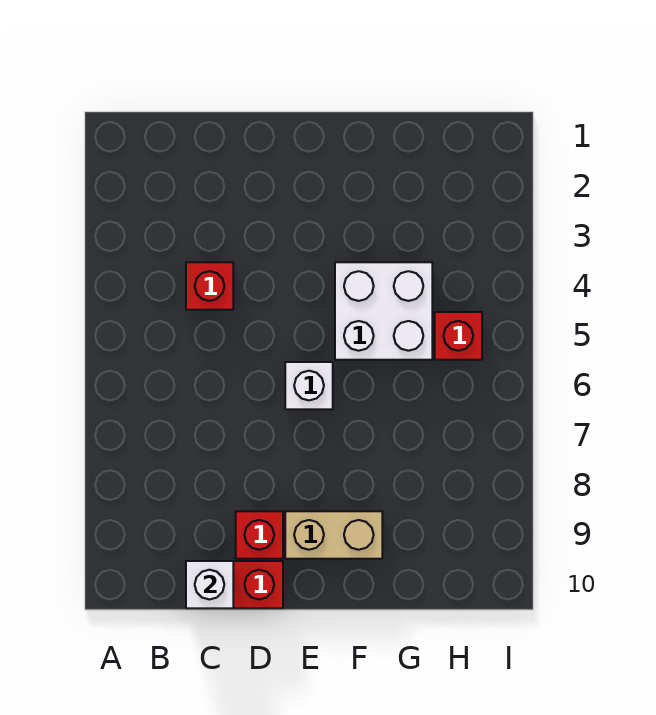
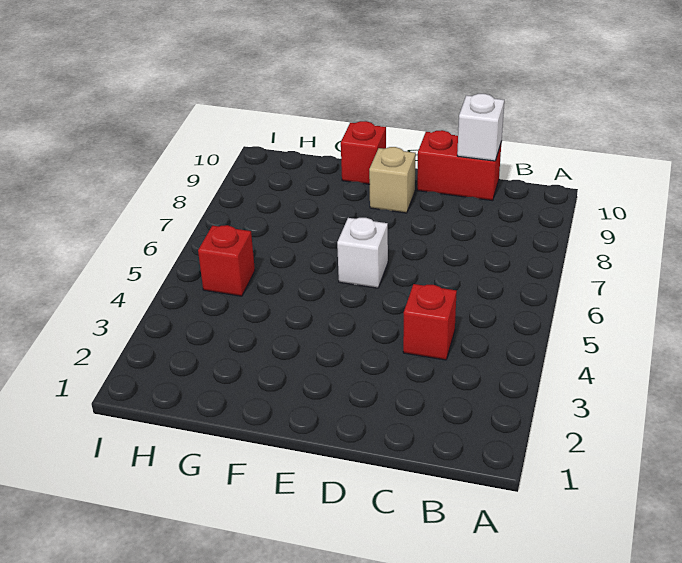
red brick D9 level 1 -> red brick F10 level 1
tan brick E9:F9 level 1 -> tan brick E9 level 1
white brick F4:G5 level 1 -> none

